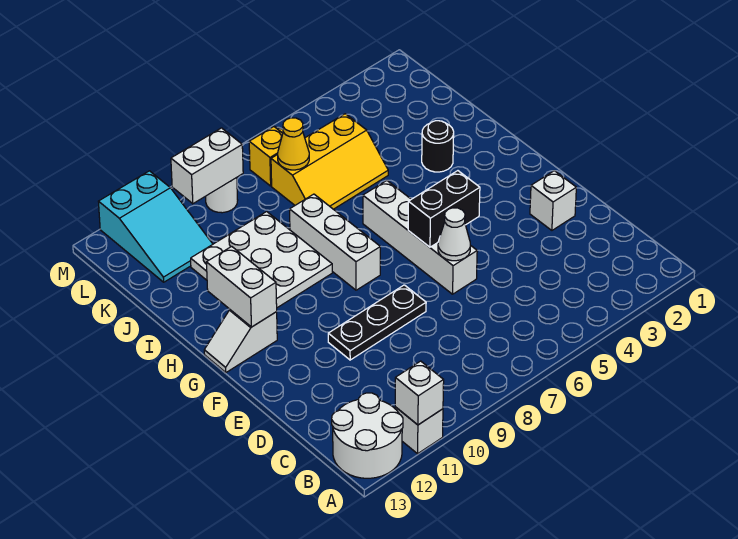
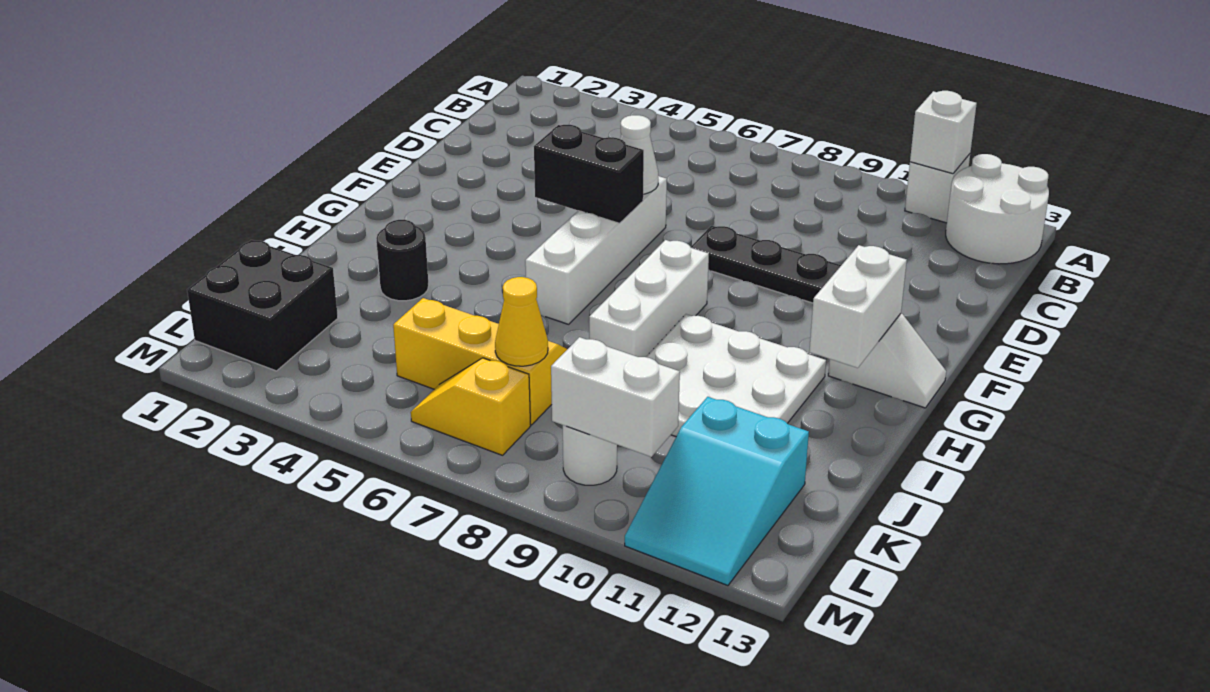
white brick E2 level 1 -> none
none -> black brick K1:L2 level 1
cyan slope K11:M12 level 1 top M -> cyan slope K11:M12 level 1 top K

